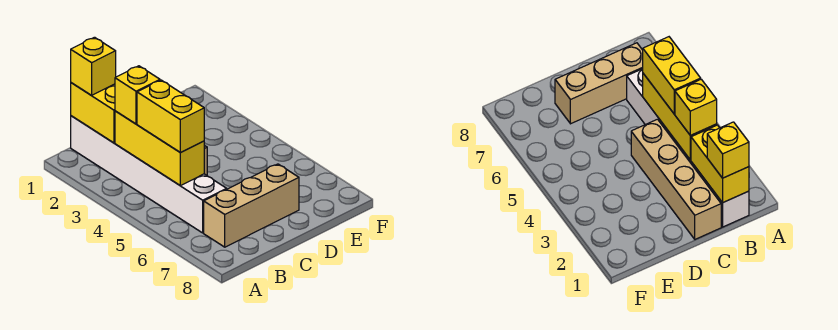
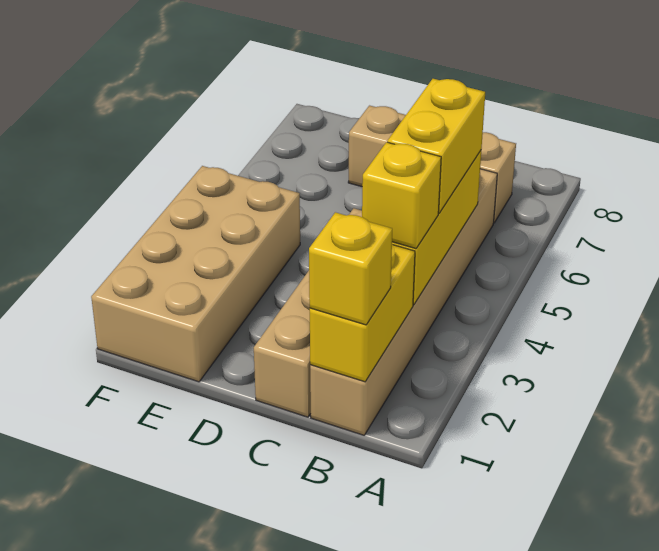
white brick B1:B6 level 1 -> tan brick B1:B6 level 1
none -> tan brick E1:F4 level 1

